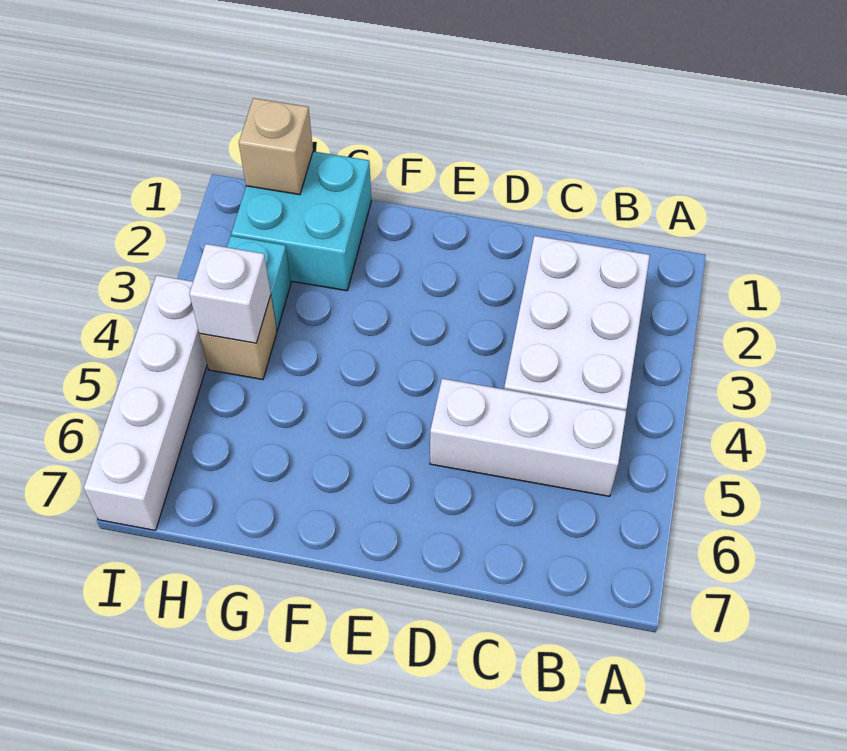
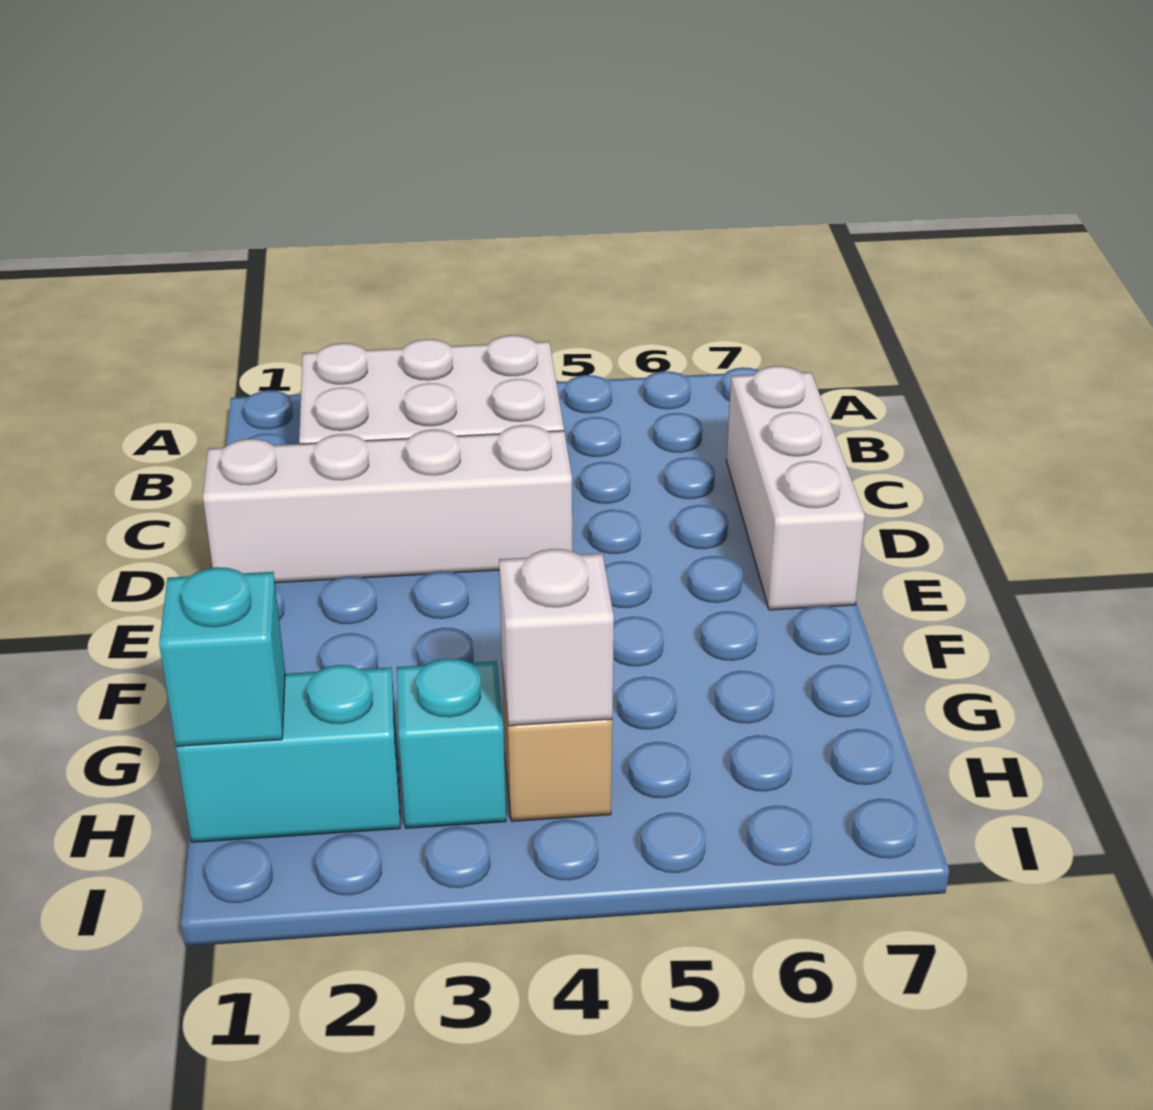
white brick B5:D5 level 1 -> white brick C7:E7 level 1
cyan brick G1:H2 level 1 -> cyan brick H1:H2 level 1
tan brick H1 level 2 -> cyan brick H1 level 2
white brick I4:I7 level 1 -> white brick D1:D4 level 1

